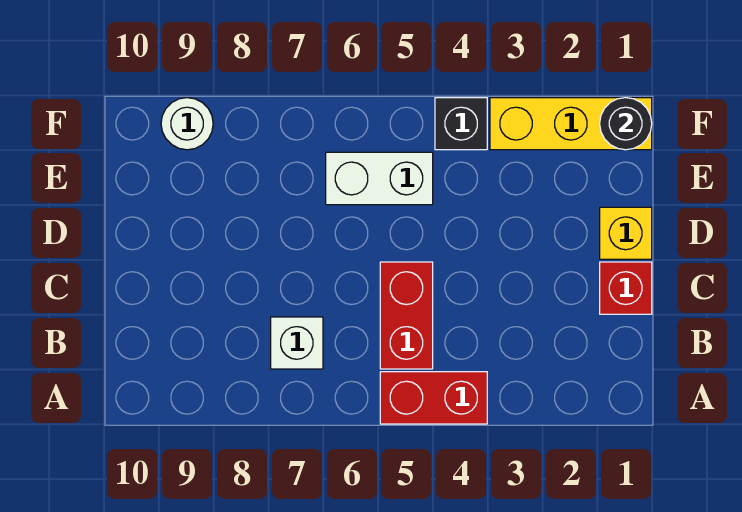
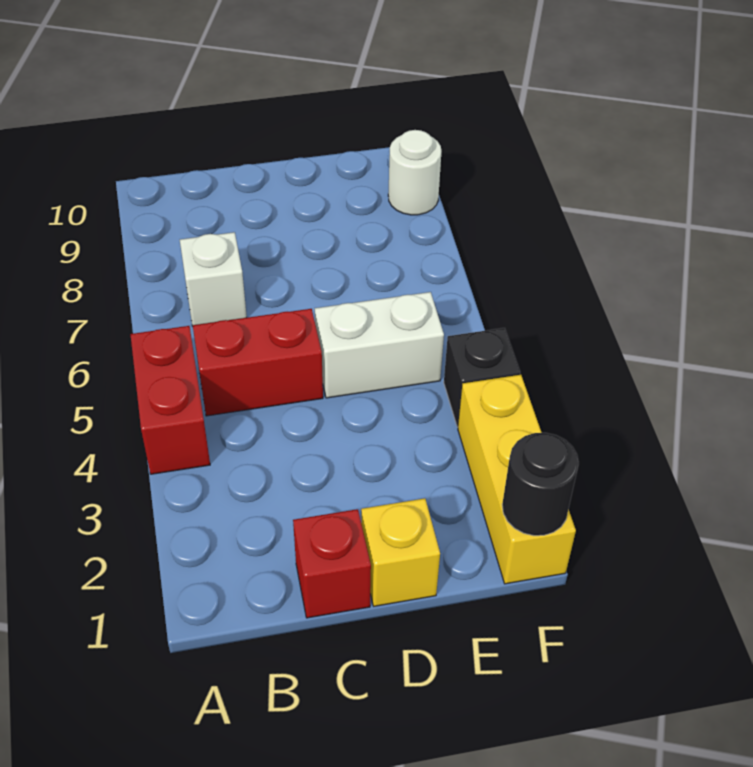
white brick E5:E6 level 1 -> white brick D5:E5 level 1

